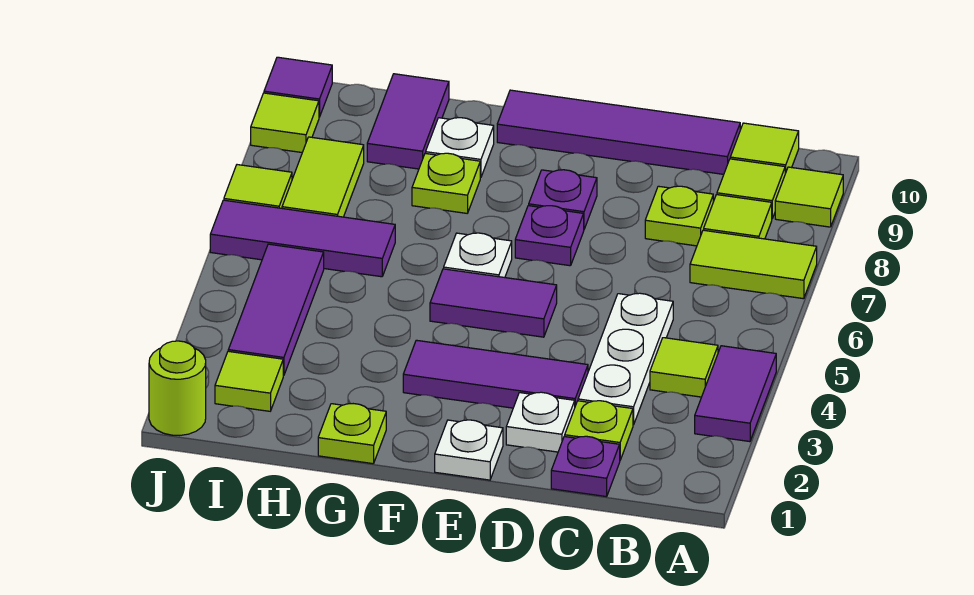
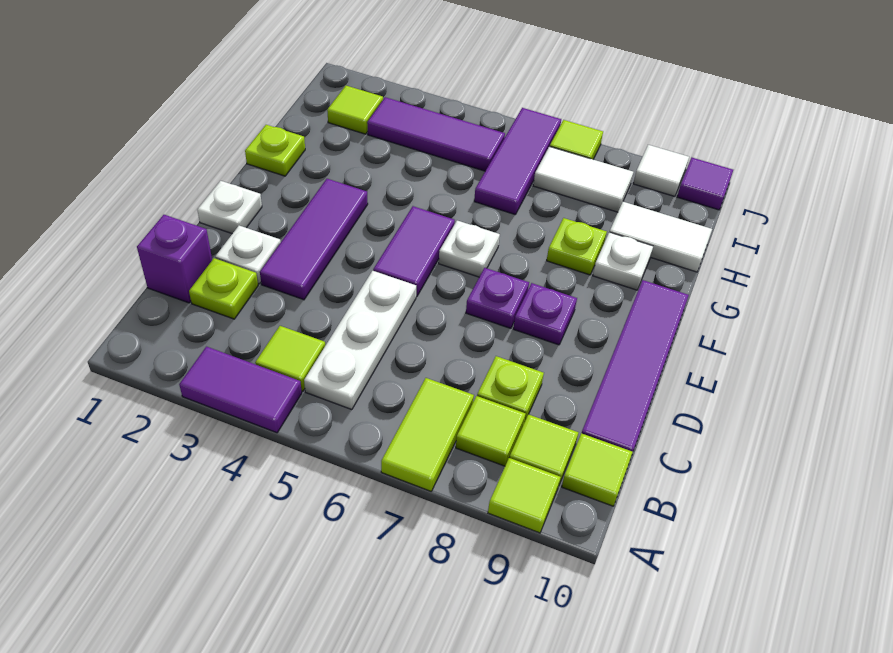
purple plate C1 level 1 -> purple brick C1 level 1
white plate C3:C5 level 1 -> white plate B5:D5 level 1
purple tile H9:H10 level 1 -> white tile H9:H10 level 1
lime tile I7:I8 level 1 -> white tile I7:I8 level 1
lime round brick J1 level 1 -> none
lime tile J9 level 1 -> white tile J9 level 1

